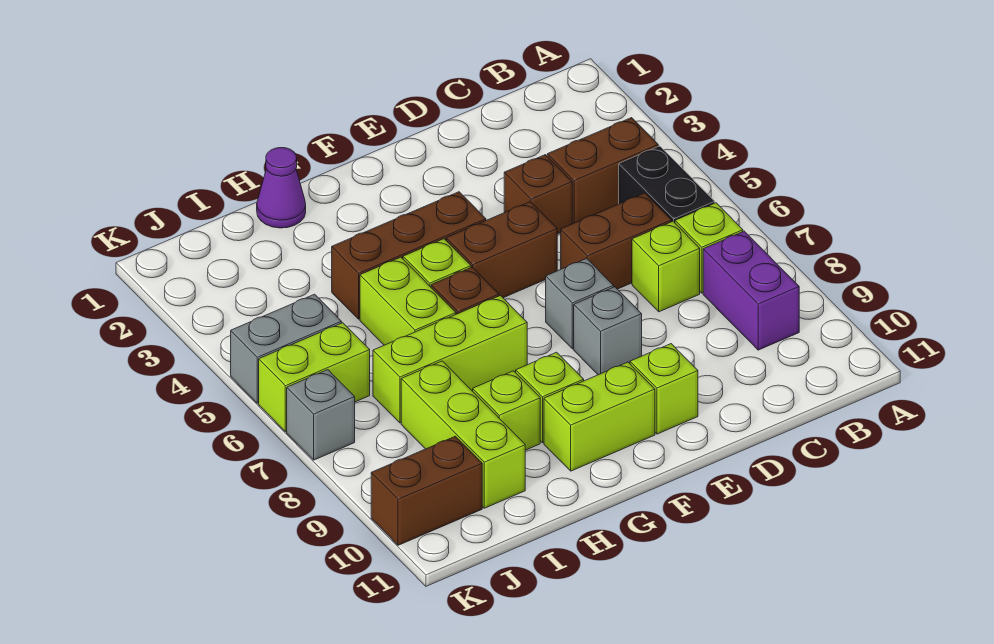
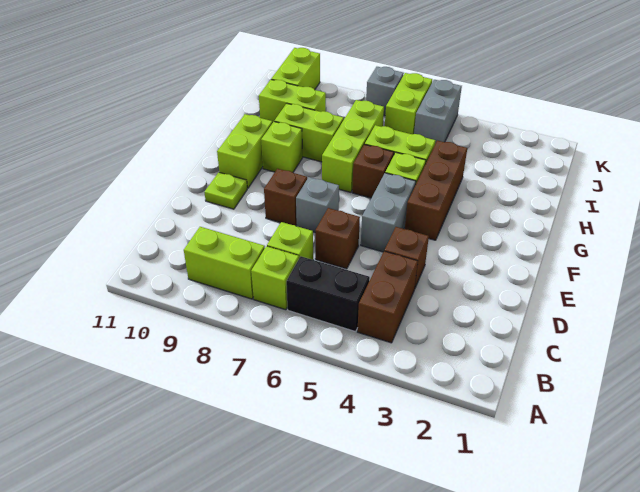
purple brick B8:B9 level 1 -> lime brick B8:B9 level 1
brown brick C6:D6 level 1 -> brown brick D6 level 1
brown brick E5:F5 level 1 -> grey brick E5:F5 level 1
grey brick E8 level 1 -> brown brick E8 level 1
lime brick E10 level 1 -> lime plate E10 level 1
purple cone H1 level 1 -> none
lime brick H9 level 1 -> lime brick H8:H9 level 1
lime brick I8:I10 level 1 -> lime brick I9:I10 level 1
brown brick J10:K10 level 1 -> lime brick J10:K10 level 1

